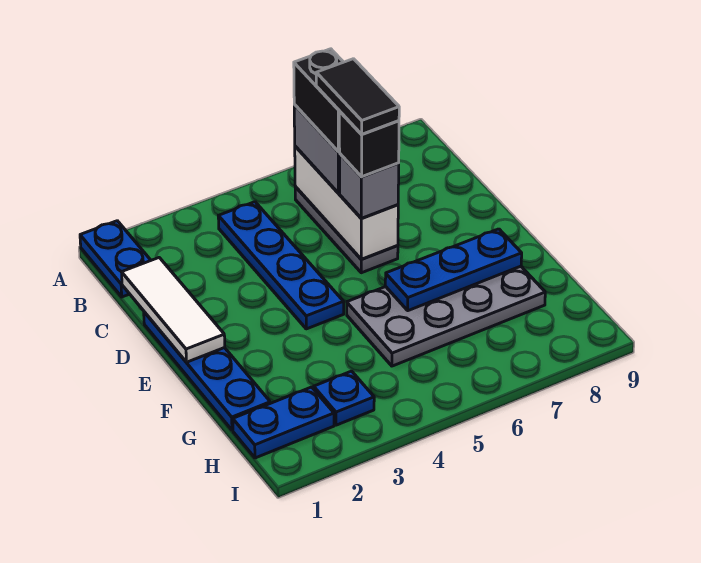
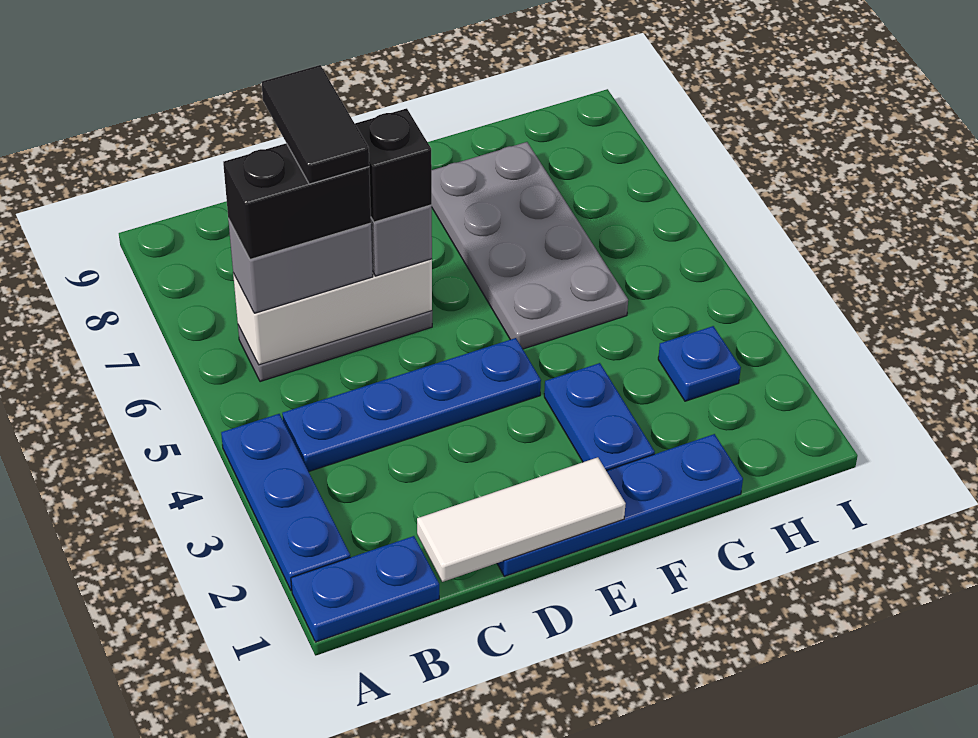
black tile C6:D6 level 5 -> black tile C6:C7 level 5
blue plate F6:F8 level 2 -> blue plate A2:A4 level 1
blue plate H1:H2 level 1 -> blue plate F2:F3 level 1

